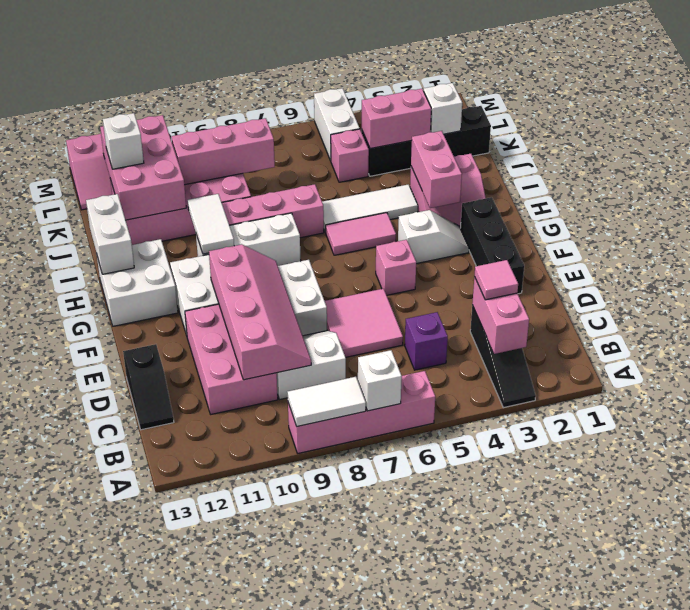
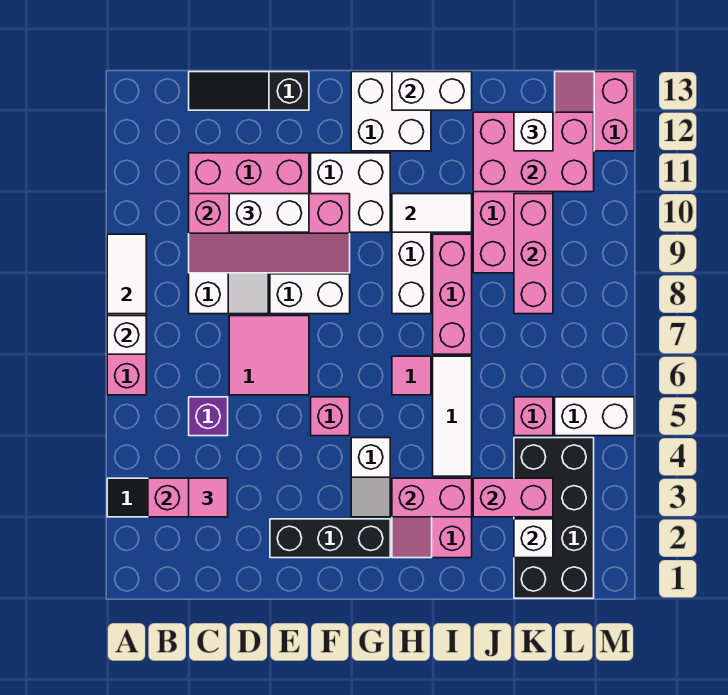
black slope C13:D13 level 1 top D -> black slope C13:E13 level 1 top E
none -> white brick D10:E10 level 3
pink tile H5:H6 level 1 -> pink tile H6 level 1
black brick K1:K4 level 1 -> black brick K1:L4 level 1
pink brick K3:K4 level 2 -> pink brick J3:K3 level 2

